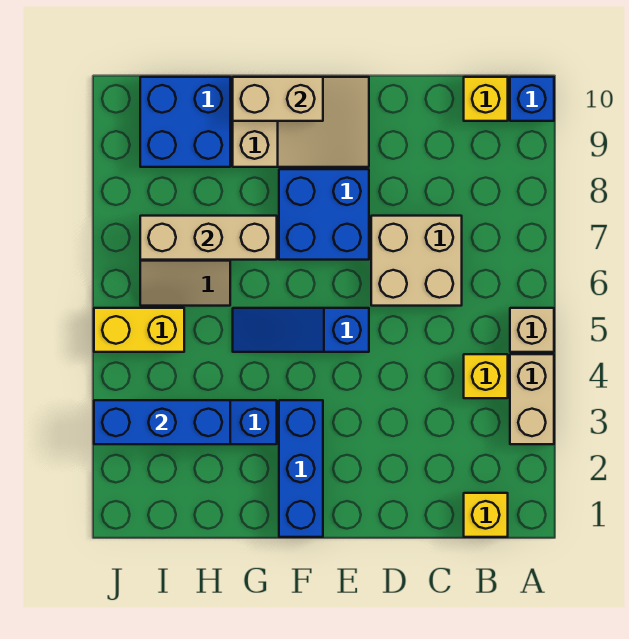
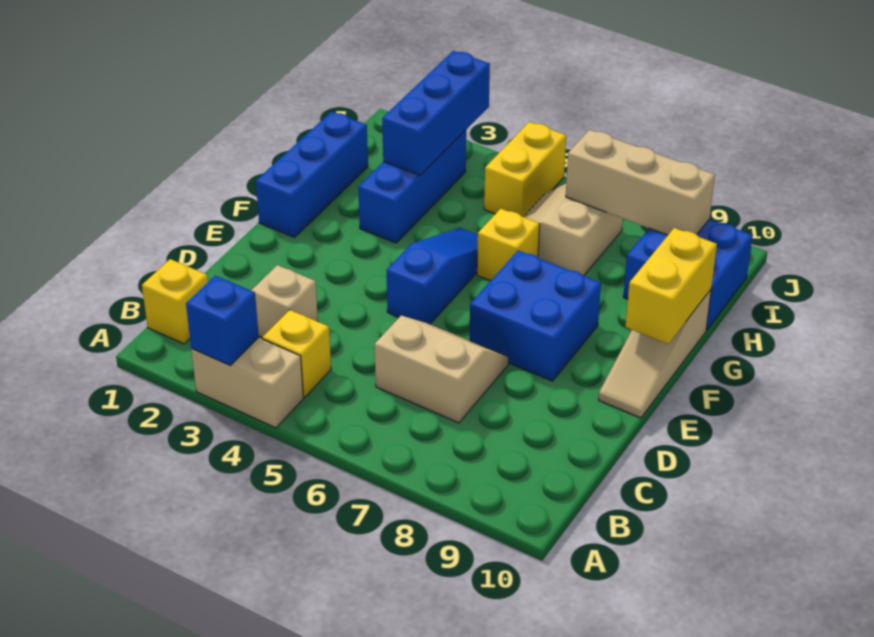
tan brick A5 level 1 -> tan brick C3 level 1
blue brick A10 level 1 -> blue brick A3 level 2
yellow brick B10 level 1 -> yellow brick G6 level 1
tan brick C6:D7 level 1 -> tan slope C6:D7 level 1 top C
tan slope E9:G10 level 1 top G -> tan slope E10:G10 level 1 top G
blue brick F1:F3 level 1 -> blue brick F1:H1 level 1
tan brick F10:G10 level 2 -> yellow brick F10:G10 level 2
tan brick G7:I7 level 2 -> tan brick I7:I9 level 2

